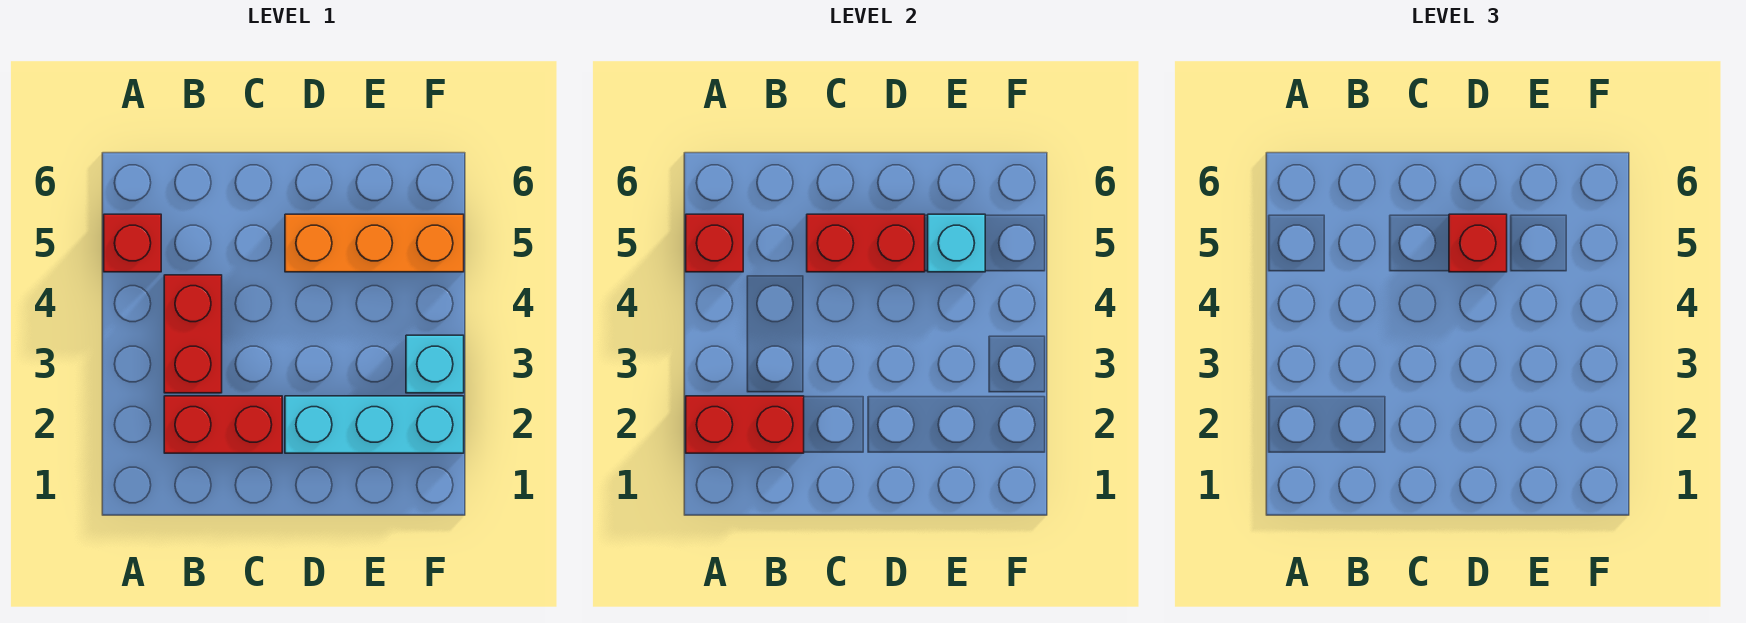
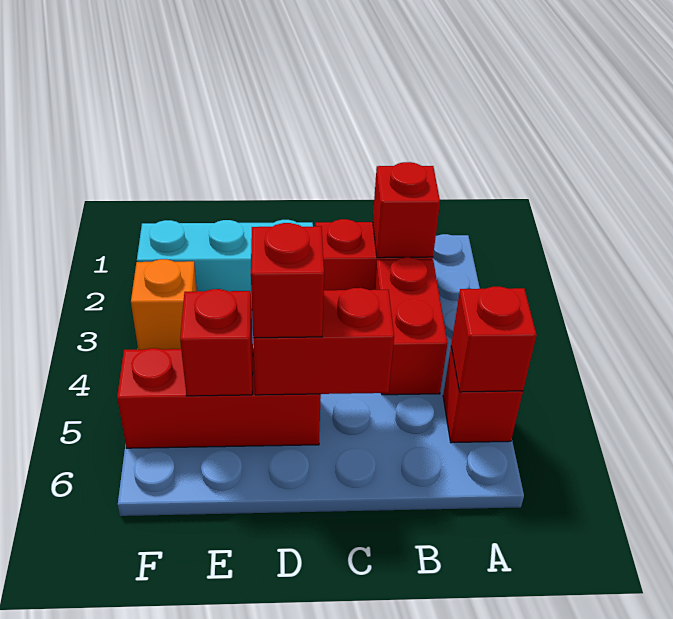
red brick A2:B2 level 2 -> red brick B2 level 2
orange brick D5:F5 level 1 -> red brick D5:F5 level 1
cyan brick E5 level 2 -> red brick E5 level 2
cyan brick F3 level 1 -> orange brick F3 level 1

